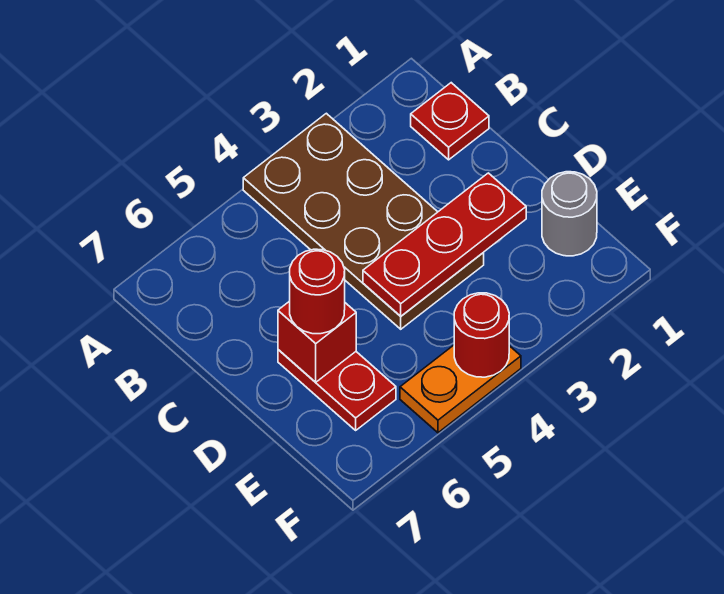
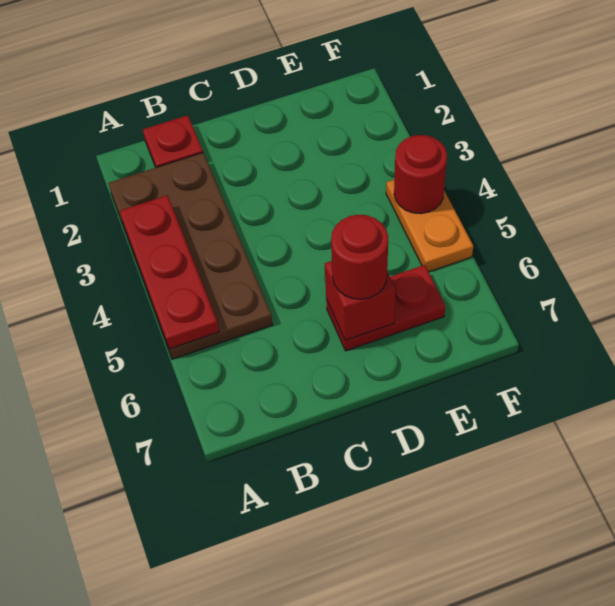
brown plate A3:D4 level 1 -> brown plate A2:B5 level 1
red plate D2:D4 level 2 -> red plate A3:A5 level 2
grey round brick E1 level 1 -> none

